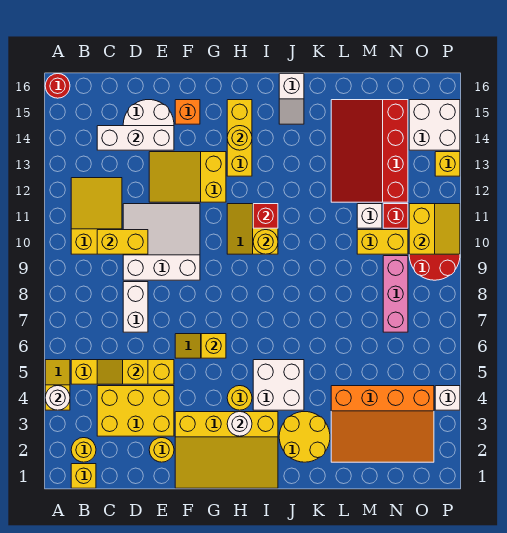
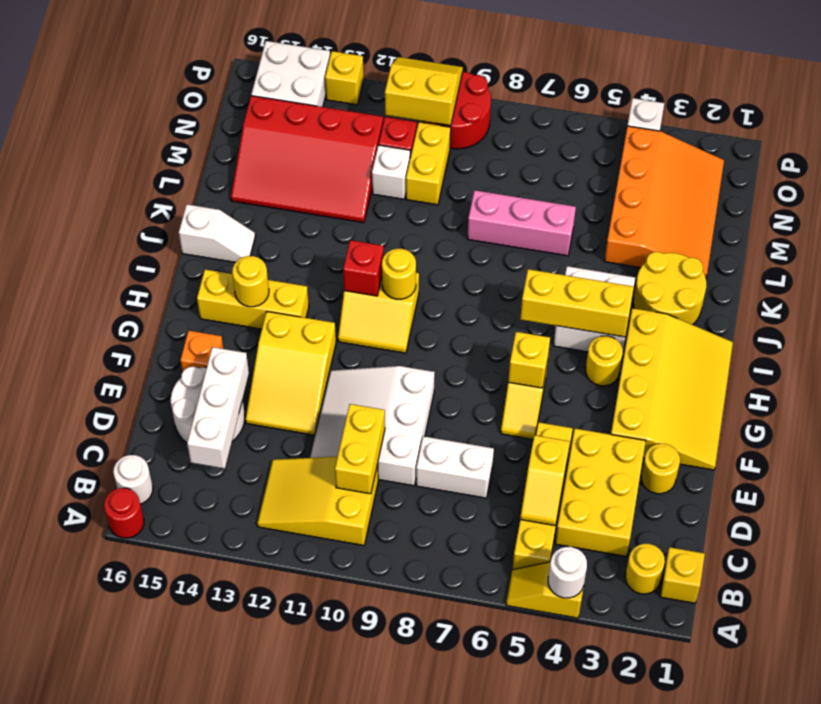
white round brick H3 level 2 -> white round brick B16 level 1
none -> yellow brick I4:I6 level 2
pink brick N7:N9 level 1 -> pink brick L6:L8 level 1

